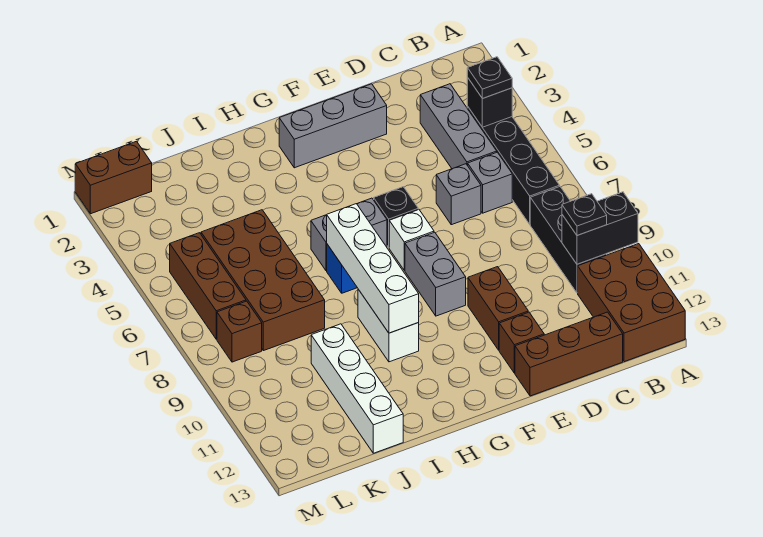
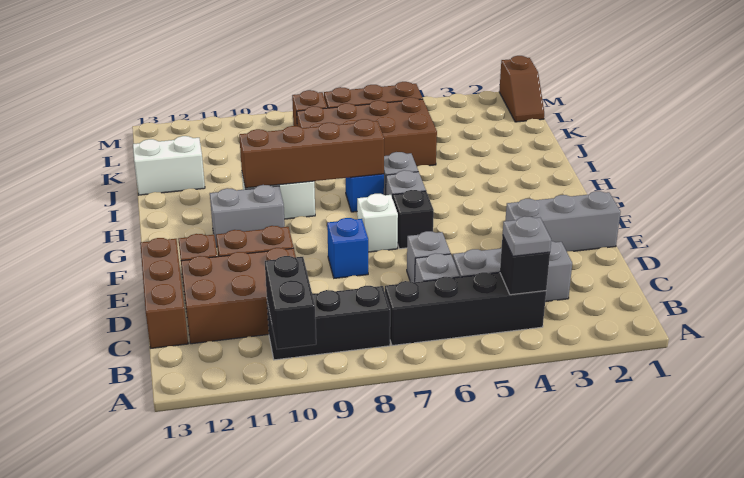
brown brick A11:B13 level 1 -> brown brick C10:D12 level 1
black plate B4 level 3 -> grey plate B4 level 3
black plate B10 level 3 -> none
grey brick E2:G2 level 1 -> grey brick E1:E3 level 1
none -> blue brick E8 level 1
grey brick F8:F9 level 1 -> grey brick G10:G11 level 1
white brick H7:H10 level 2 -> brown brick H7:H10 level 2
white brick J10:J13 level 1 -> white brick J12:J13 level 1
brown brick L1:M1 level 1 -> brown slope L1:M1 level 1 top M

